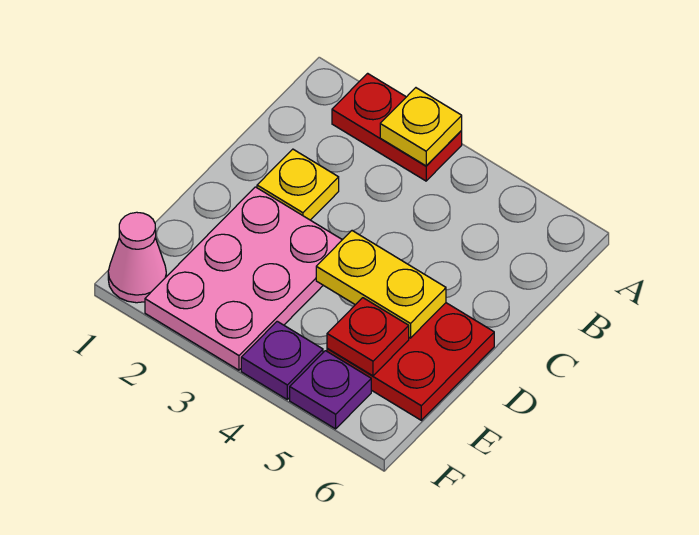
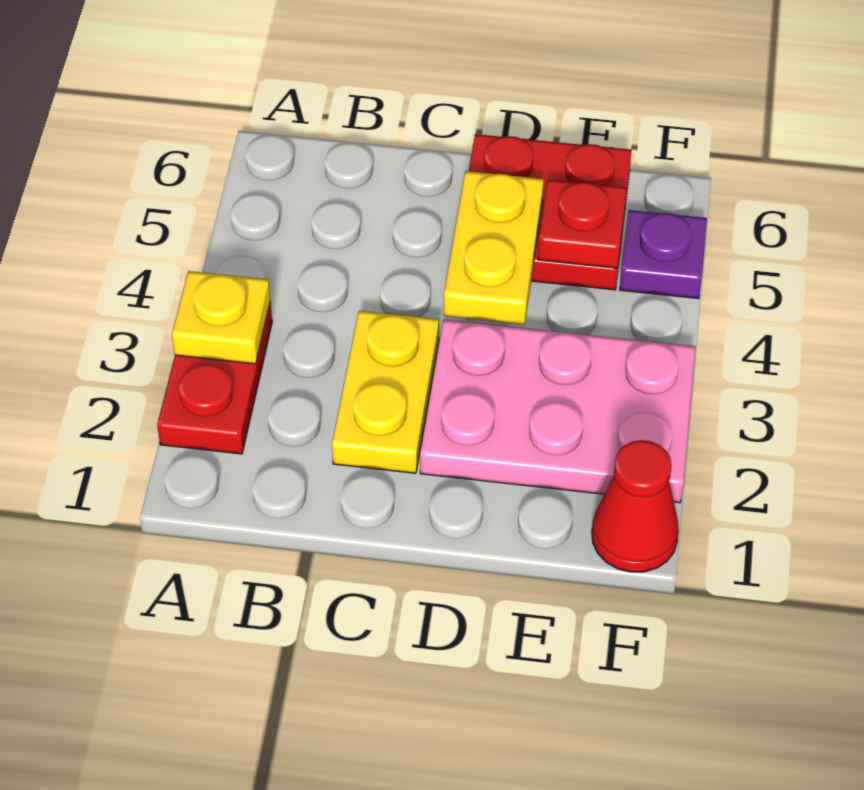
yellow plate C2 level 1 -> yellow plate C2:C3 level 1
pink cone F1 level 1 -> red cone F1 level 1
purple plate F4 level 1 -> none

